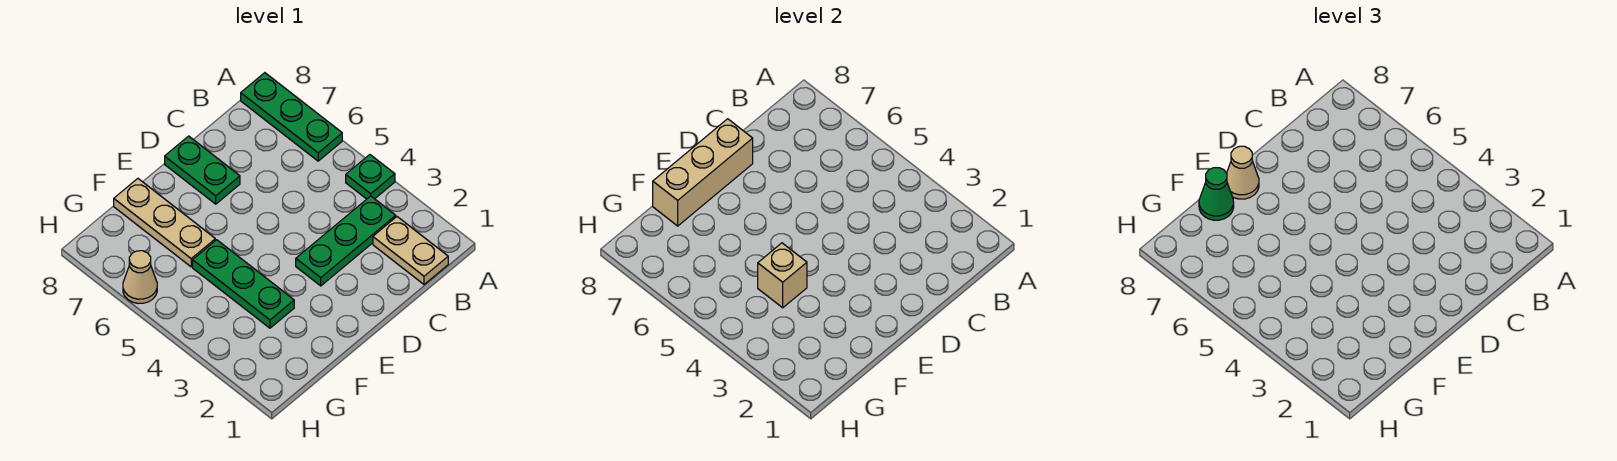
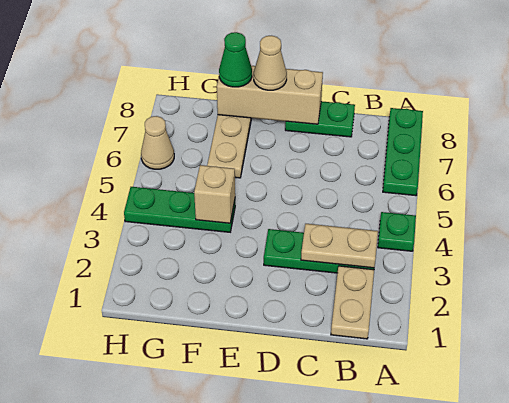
none -> tan plate B3:C3 level 2
green plate D7:D8 level 1 -> green plate C8:D8 level 1
green plate F3:F5 level 1 -> green plate F4:H4 level 1

